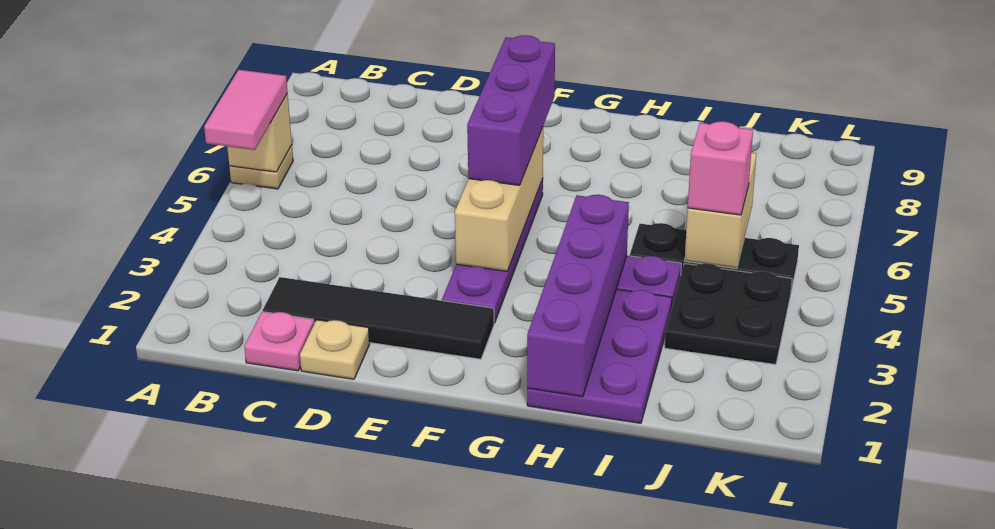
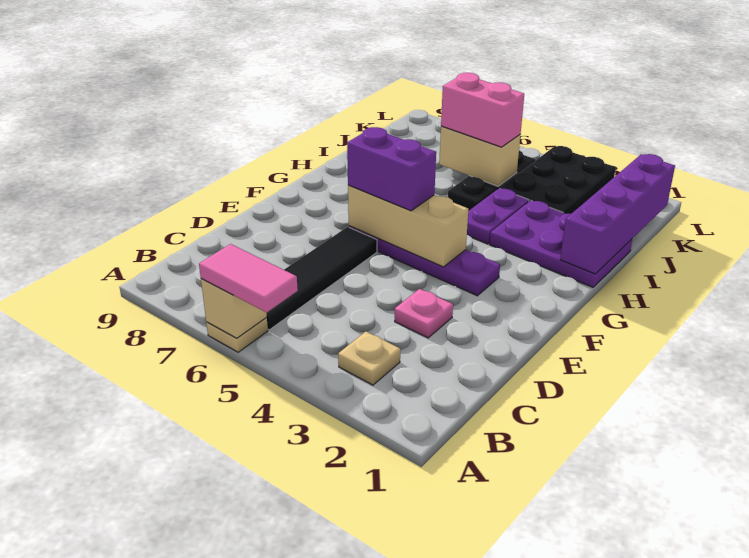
pink plate C1 level 1 -> pink plate D3 level 1
black tile C2:F2 level 1 -> black tile B6:E6 level 1
tan plate D1 level 1 -> tan plate B3 level 1
purple brick F5:F7 level 3 -> purple brick F5:F6 level 3
purple brick H1:H4 level 2 -> purple brick H1:K1 level 2
black plate J3:K4 level 1 -> black plate J3:L4 level 1
pink brick J5 level 3 -> pink brick J5:J6 level 3

